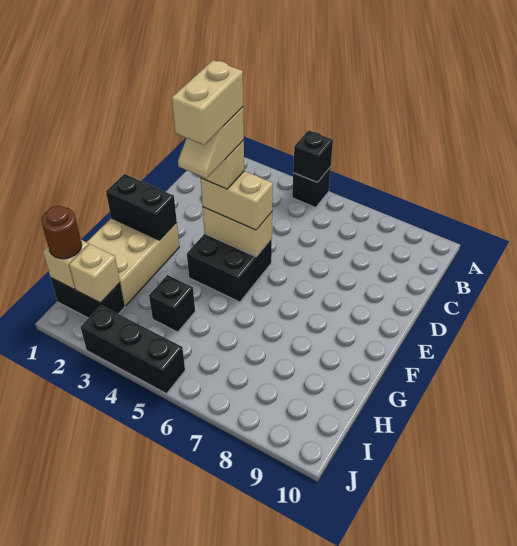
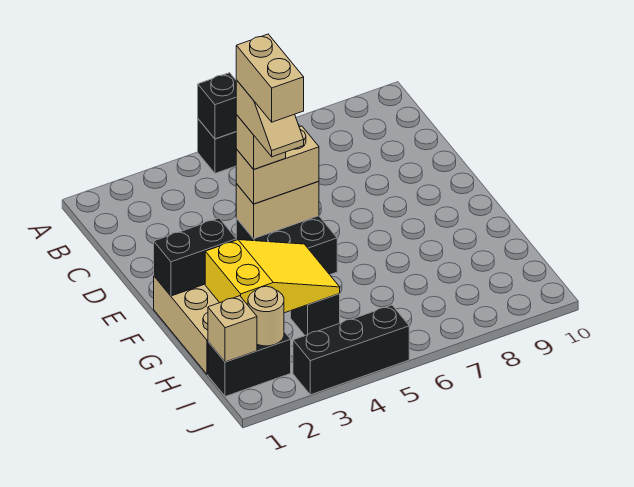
none -> yellow slope G2:H4 level 2 top 2
brown round brick I1 level 3 -> none
tan brick I2 level 2 -> tan round brick I2 level 2

